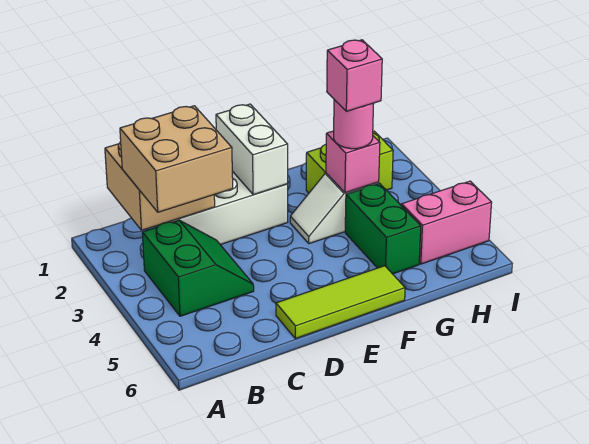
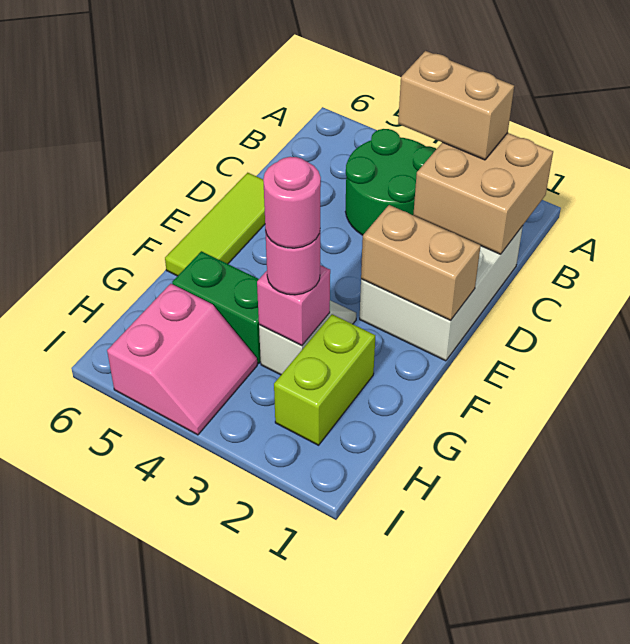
tan brick B2:C3 level 3 -> tan brick B2:B3 level 3
green slope B3:C4 level 1 top B -> green round brick B3:C4 level 1
white brick E1:E2 level 2 -> tan brick E1:E2 level 2
pink brick G3 level 4 -> pink round brick G3 level 4

